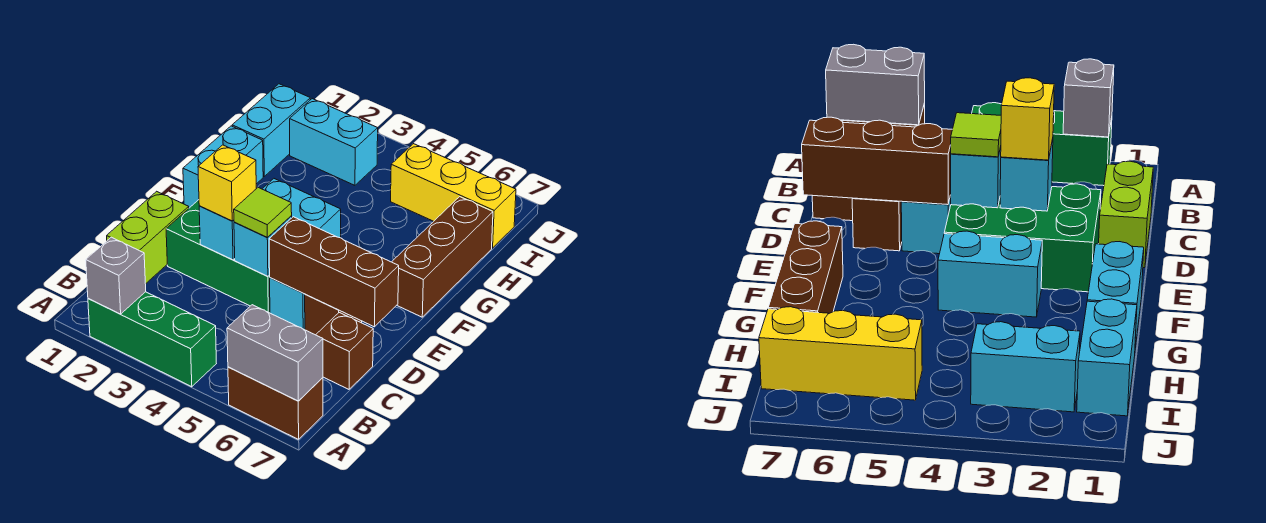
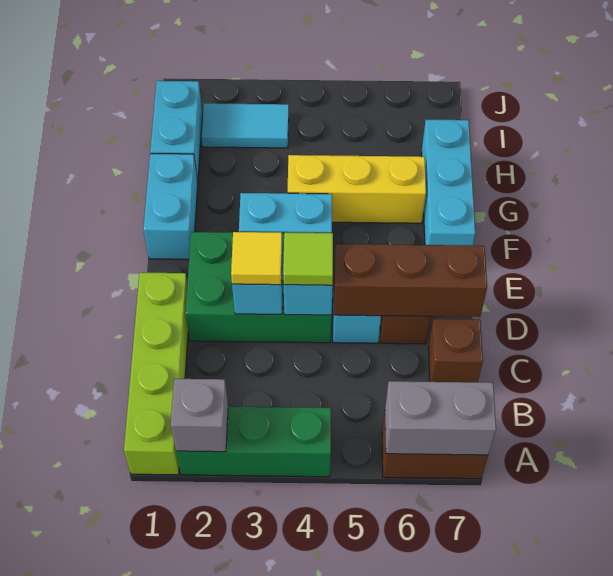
lime brick C1:D1 level 1 -> lime brick A1:D1 level 1
yellow brick D3 level 3 -> yellow tile D3 level 3
brown brick F7:H7 level 1 -> cyan brick F7:H7 level 1
cyan brick I2:I3 level 1 -> cyan tile I2:I3 level 1
yellow brick I5:I7 level 1 -> yellow brick G4:G6 level 1

